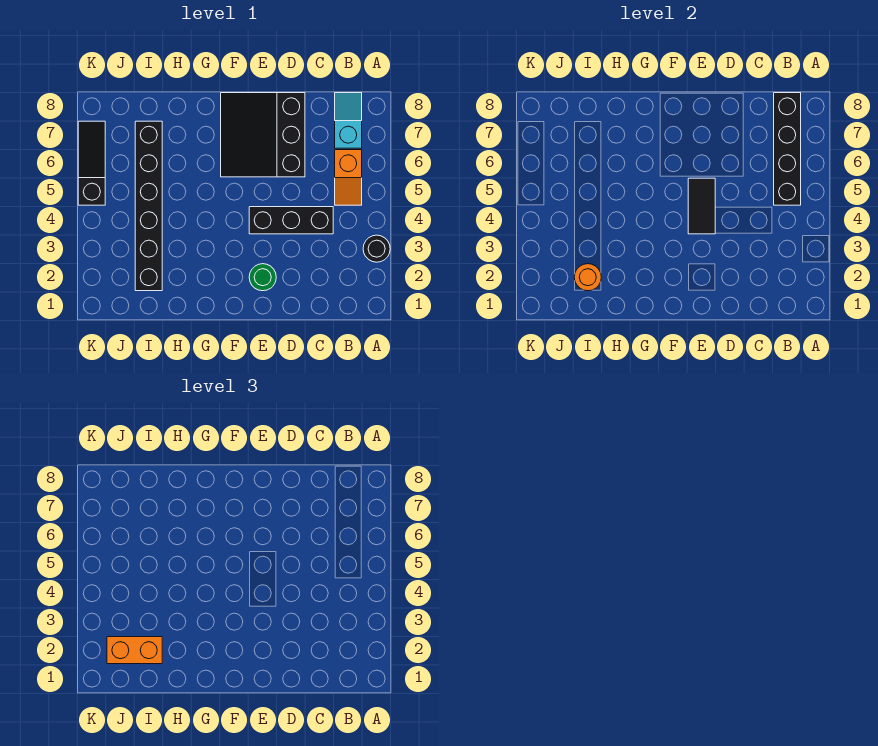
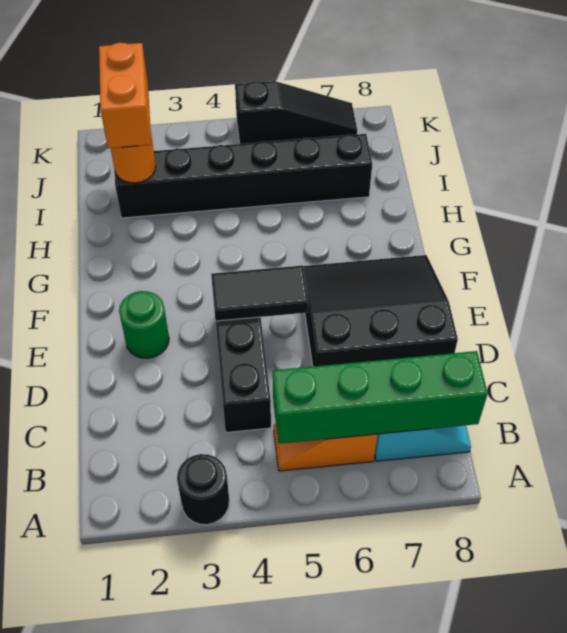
black brick B5:B8 level 2 -> green brick B5:B8 level 2

